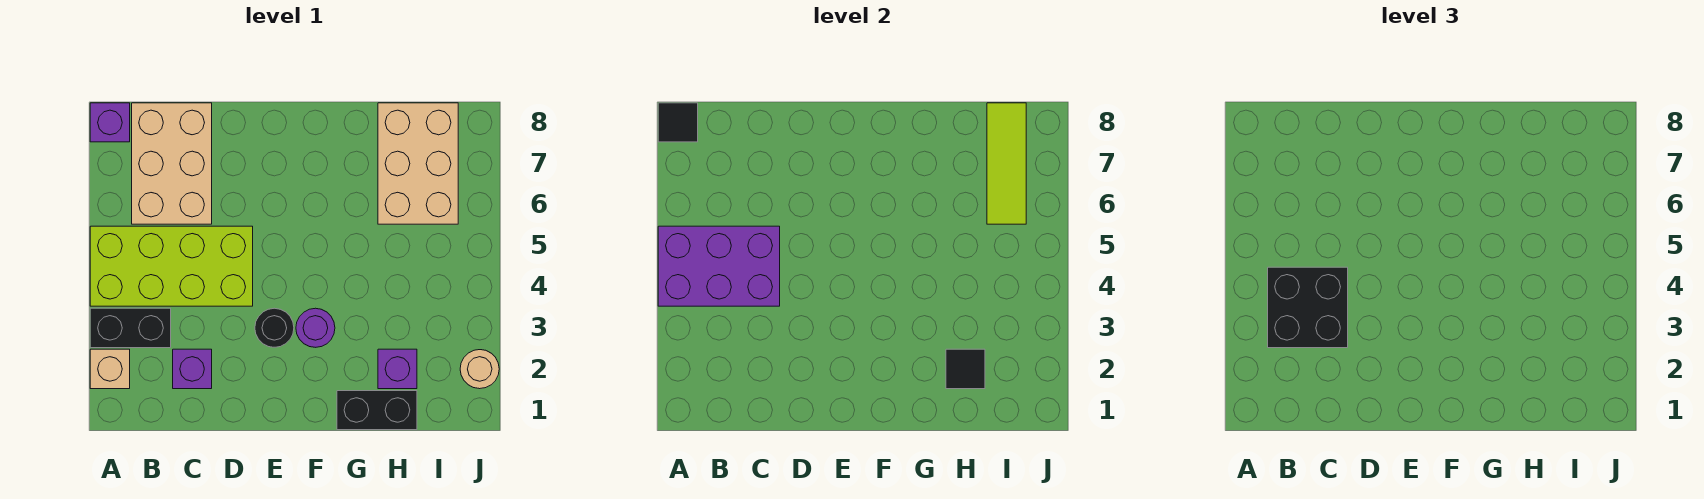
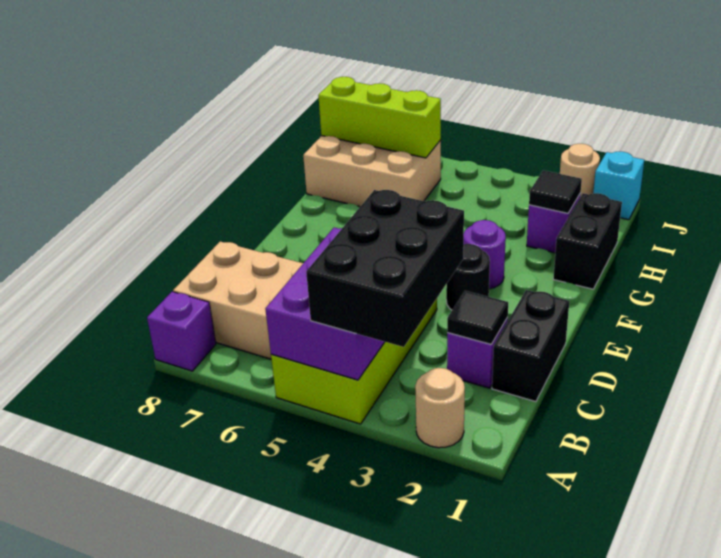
tan brick A2 level 1 -> tan round brick A2 level 1
black brick A3:B3 level 1 -> black brick C1:D1 level 1
black tile A8 level 2 -> black tile C2 level 2
black brick B3:C4 level 3 -> black brick A3:C4 level 3
lime tile I6:I8 level 2 -> lime brick I6:I8 level 2
none -> cyan brick J1 level 1

